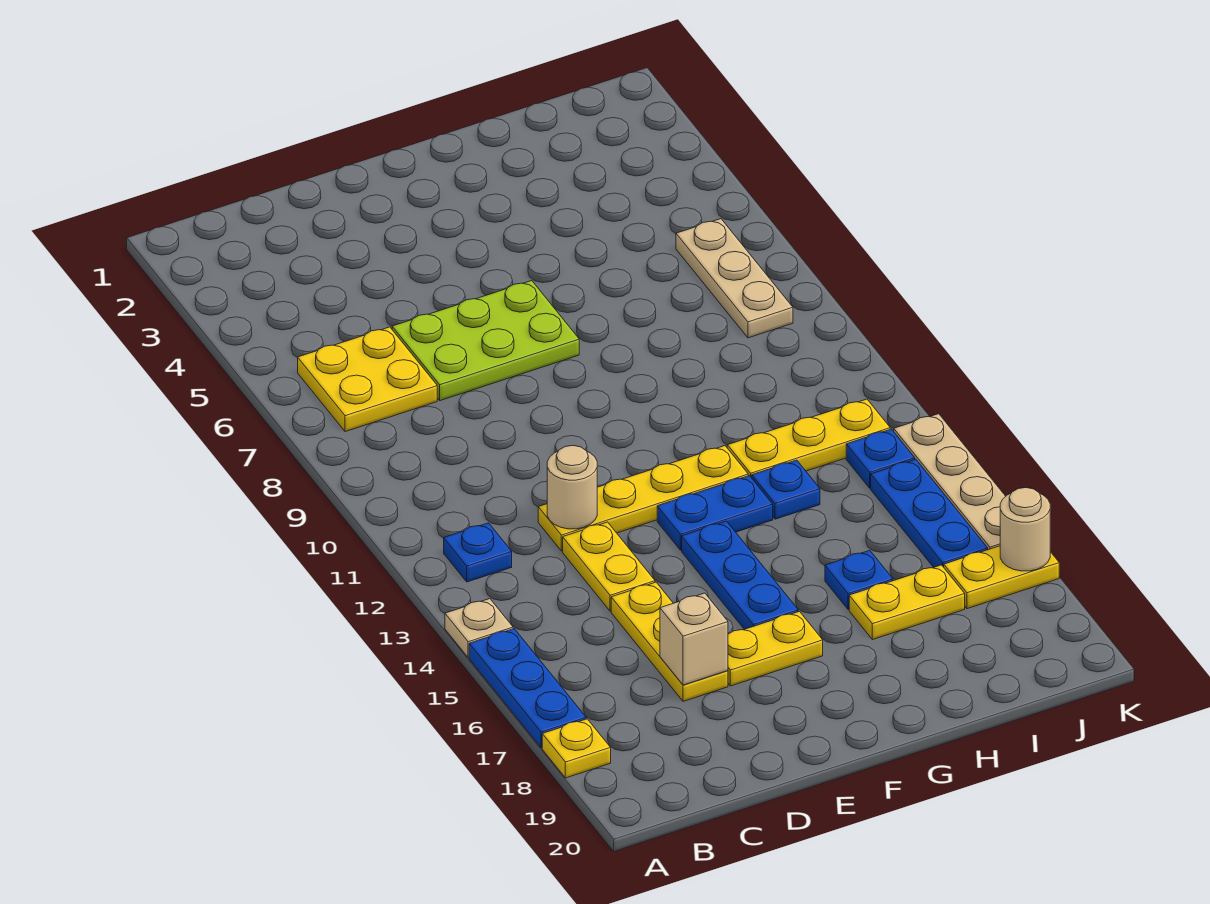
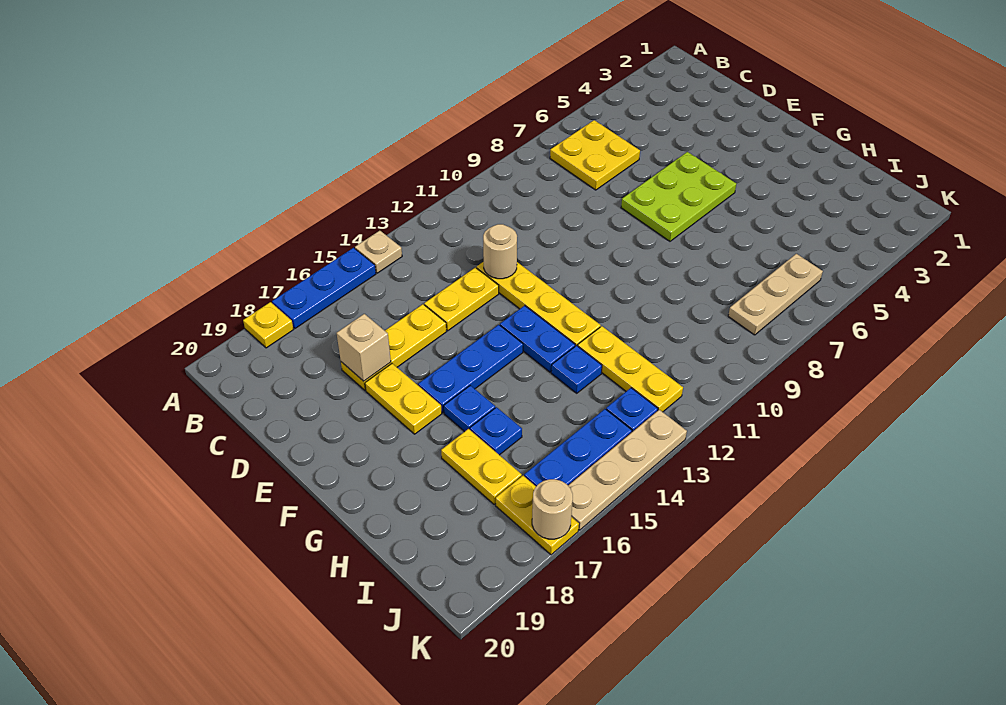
blue plate B12 level 1 -> blue plate G16 level 1
lime plate D6:F7 level 1 -> lime plate E5:F7 level 1

